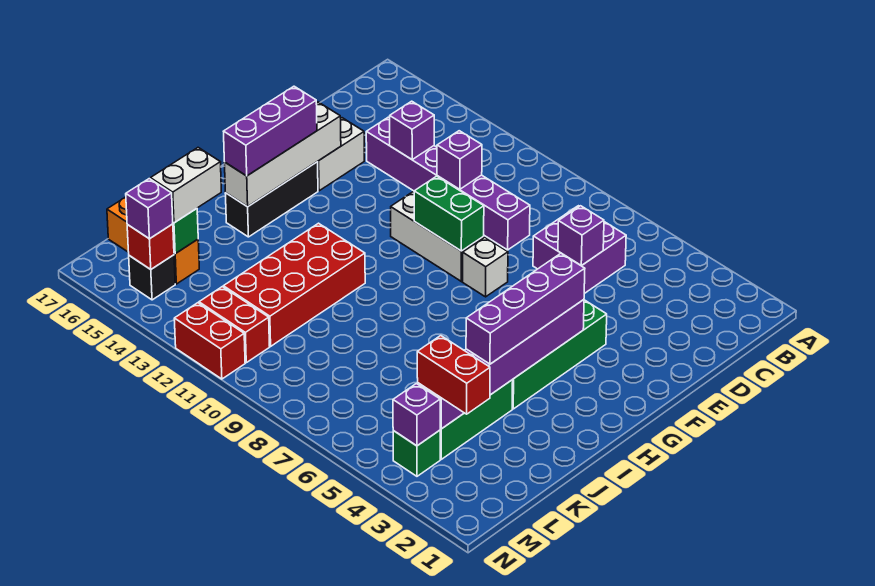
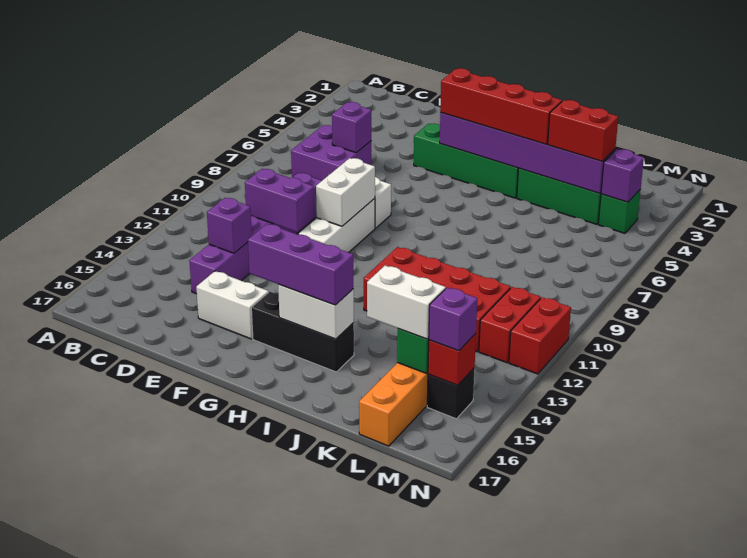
purple brick D11 level 2 -> purple brick D11:E11 level 2
green brick F9:F10 level 2 -> white brick F9:F10 level 2
white brick F15:I15 level 2 -> white brick H15:I15 level 2
purple brick G4:J4 level 3 -> red brick G4:J4 level 3
red brick L3:L4 level 3 -> red brick K4:L4 level 3

